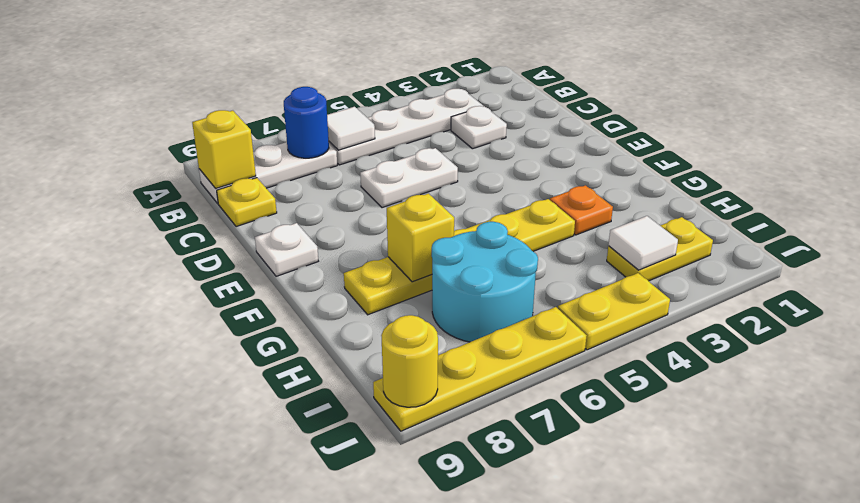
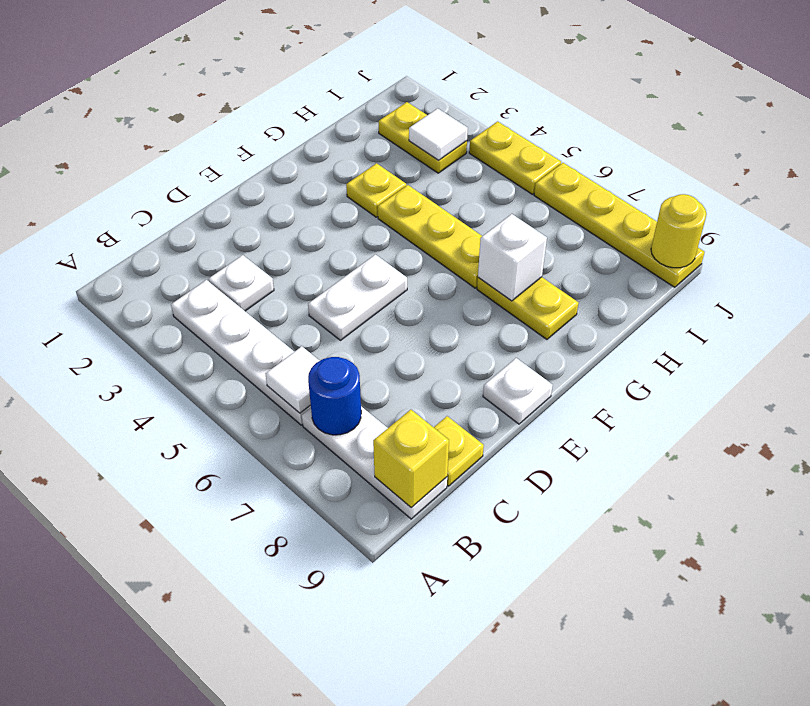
white plate D5:D6 level 1 -> white plate D5:E5 level 1
orange plate G3 level 1 -> yellow plate G3 level 1
yellow brick G7 level 2 -> white brick G7 level 2
cyan round brick H6:I7 level 1 -> none

